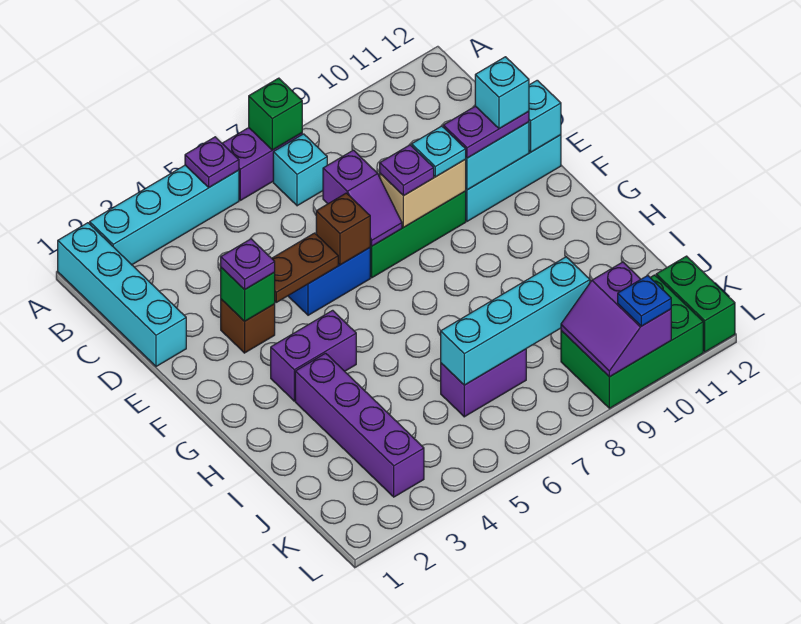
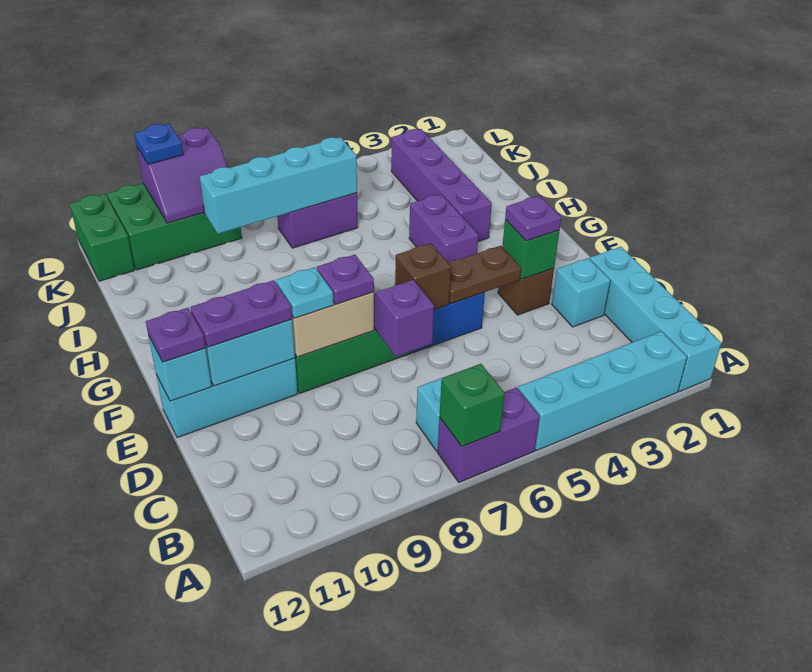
purple plate A5 level 2 -> purple plate E12 level 3
cyan brick E11 level 4 -> cyan brick D2 level 1
purple brick G3:G4 level 1 -> purple brick G4:H4 level 1
purple slope K9:L10 level 2 top 10 -> purple slope K9:L10 level 2 top L

